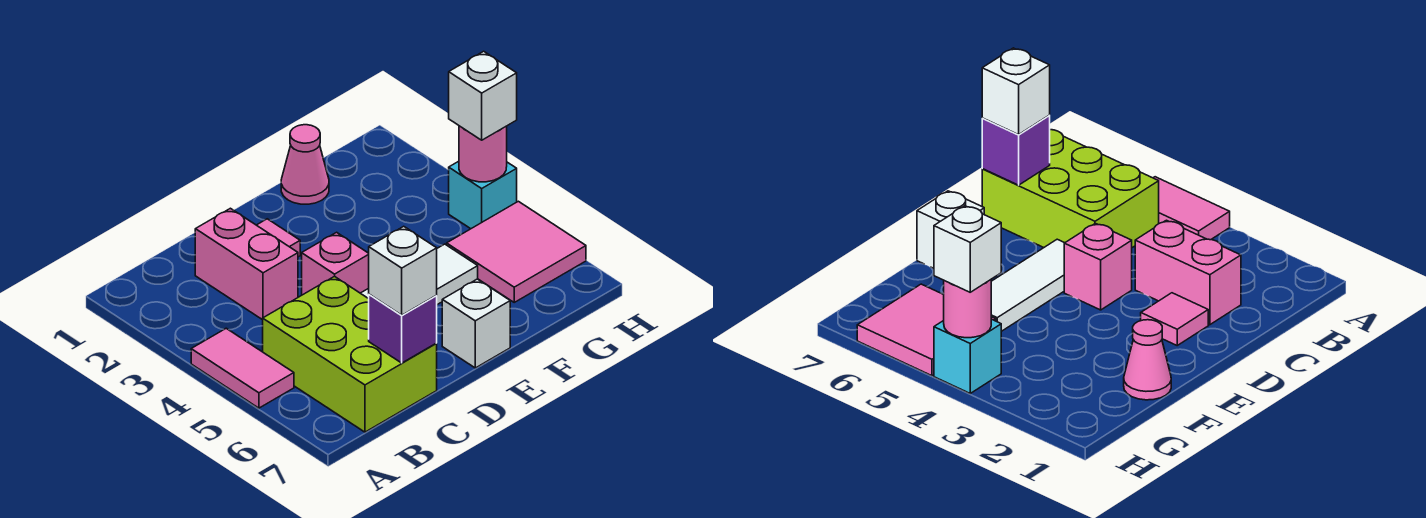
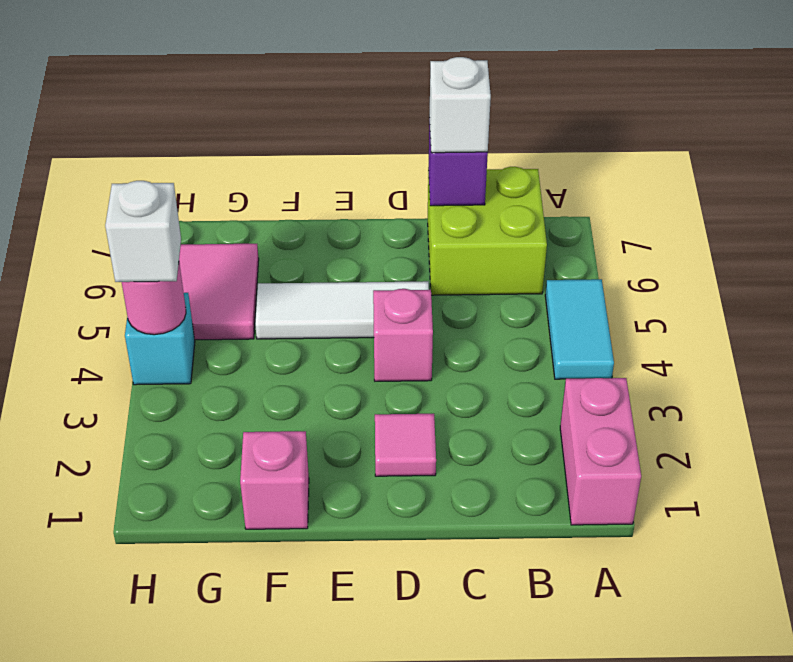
pink tile A4:A5 level 1 -> cyan tile A4:A5 level 1
lime brick B5:C7 level 1 -> lime brick B6:C7 level 1
pink brick C2:C3 level 1 -> pink brick A1:A2 level 1
white brick E7 level 1 -> none
pink cone F1 level 1 -> pink brick F1 level 1

